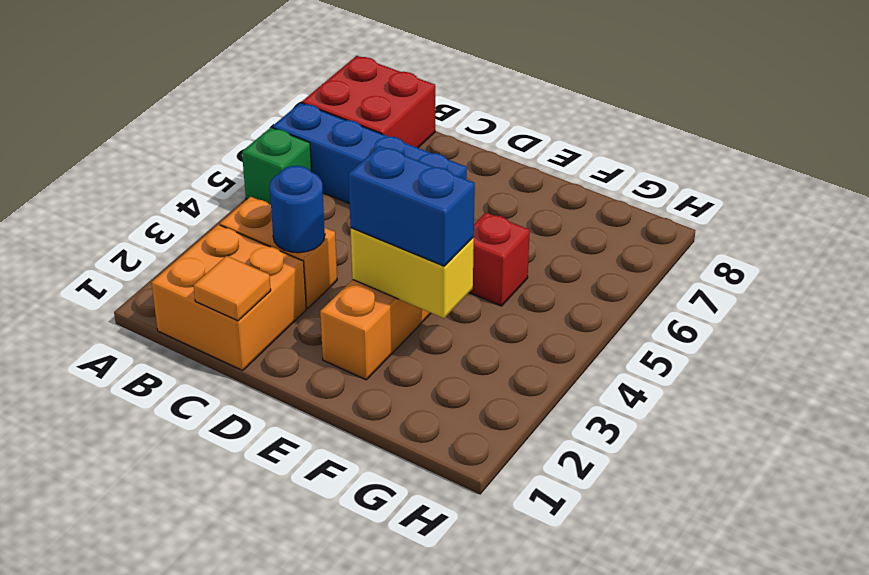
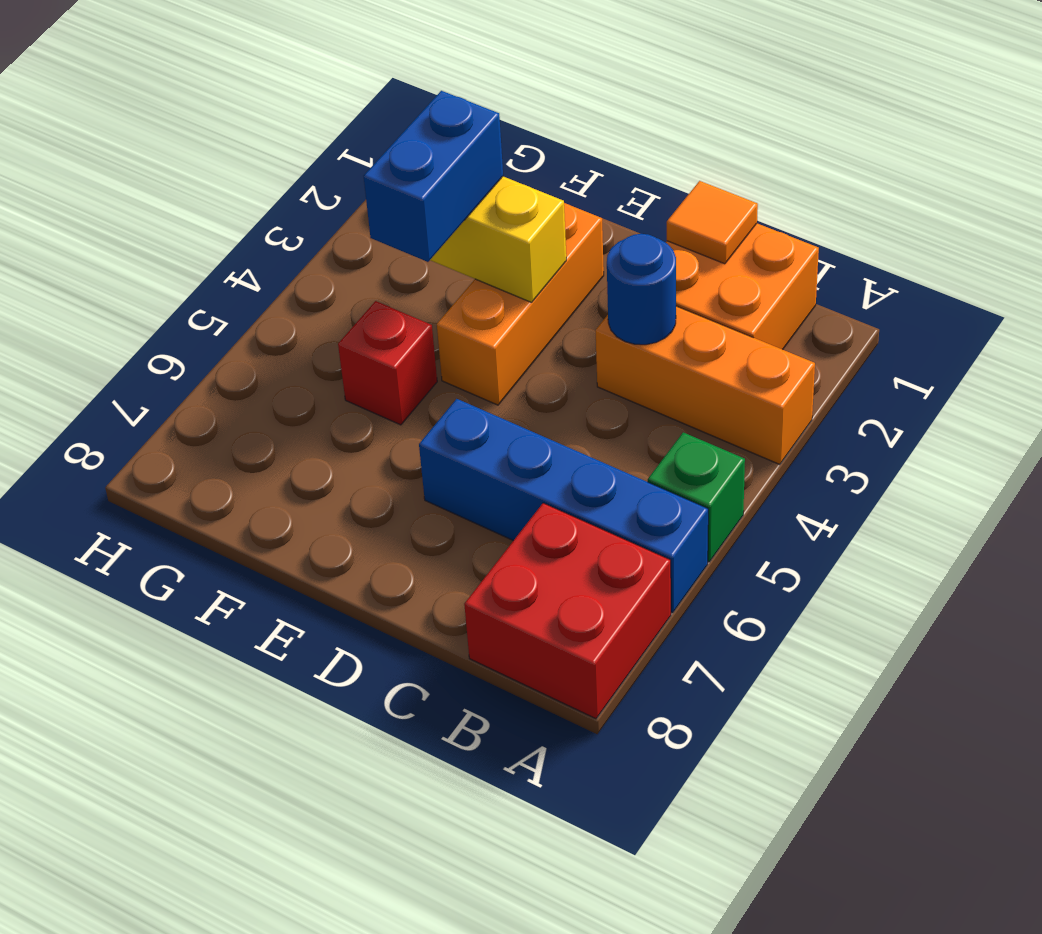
orange brick B3:C3 level 1 -> orange brick A3:C3 level 1
blue brick E3:F3 level 3 -> blue brick F3:F4 level 3

